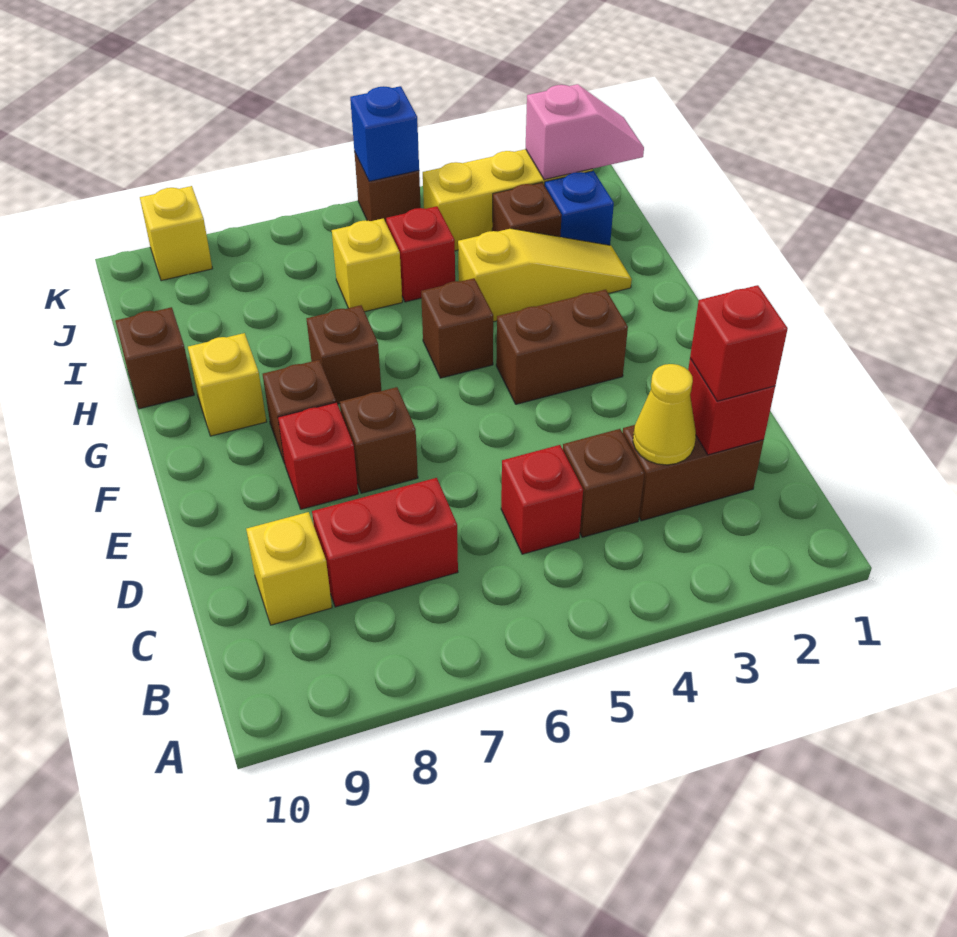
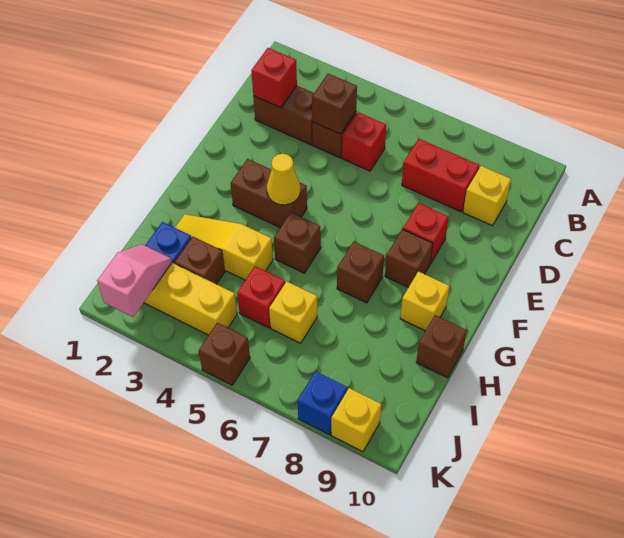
red brick C2 level 3 -> none
yellow cone C3 level 2 -> yellow cone F4 level 2
brown brick E7 level 1 -> brown brick C4 level 2
pink slope J1:J2 level 2 top 2 -> pink slope J2:K2 level 2 top K
blue brick K5 level 2 -> blue brick K8 level 1

